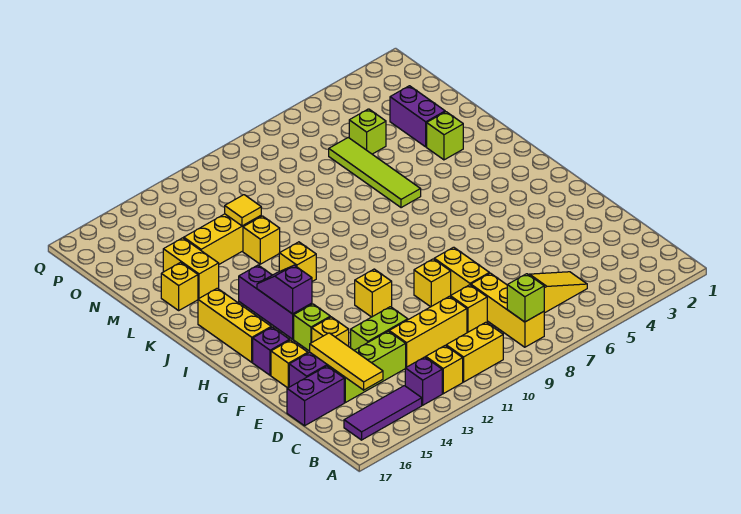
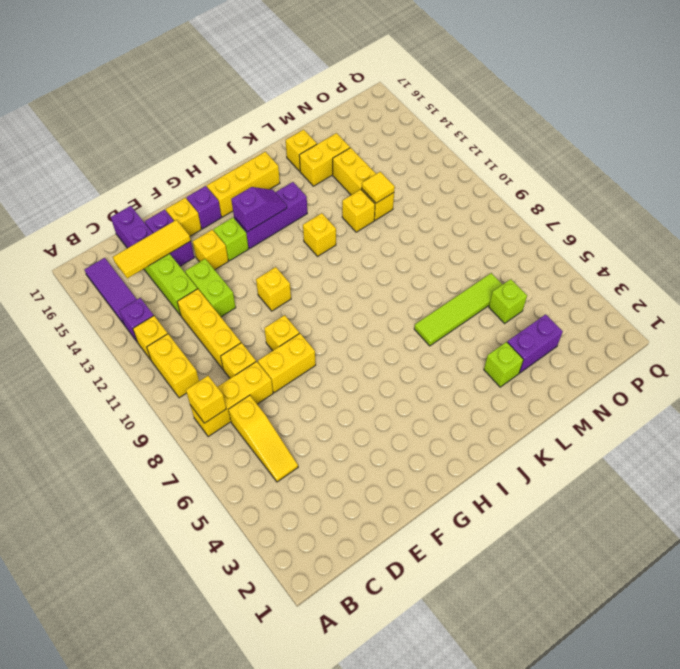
lime brick B8 level 2 -> yellow brick B8 level 2

